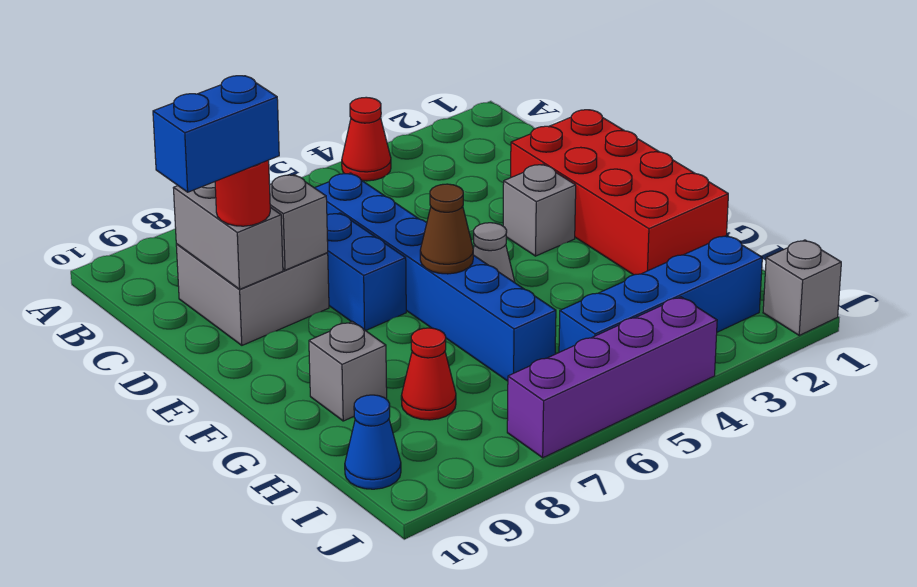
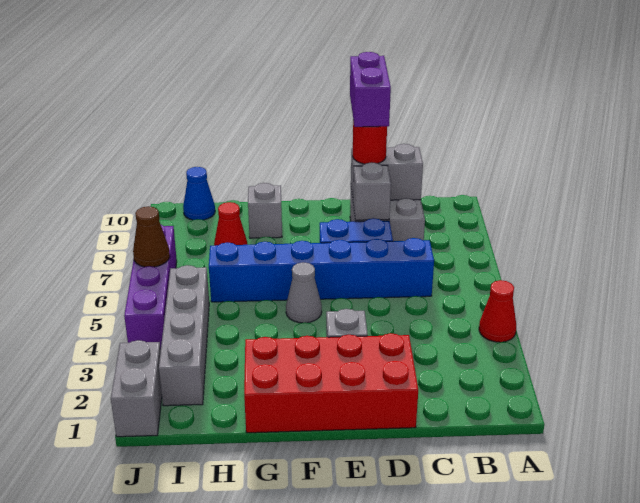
blue brick D9:D10 level 4 -> purple brick D9:D10 level 4
brown cone F6 level 2 -> brown cone J6 level 2
blue brick I2:I5 level 1 -> grey brick I2:I5 level 1
grey brick J1 level 1 -> grey brick J1:J2 level 1

